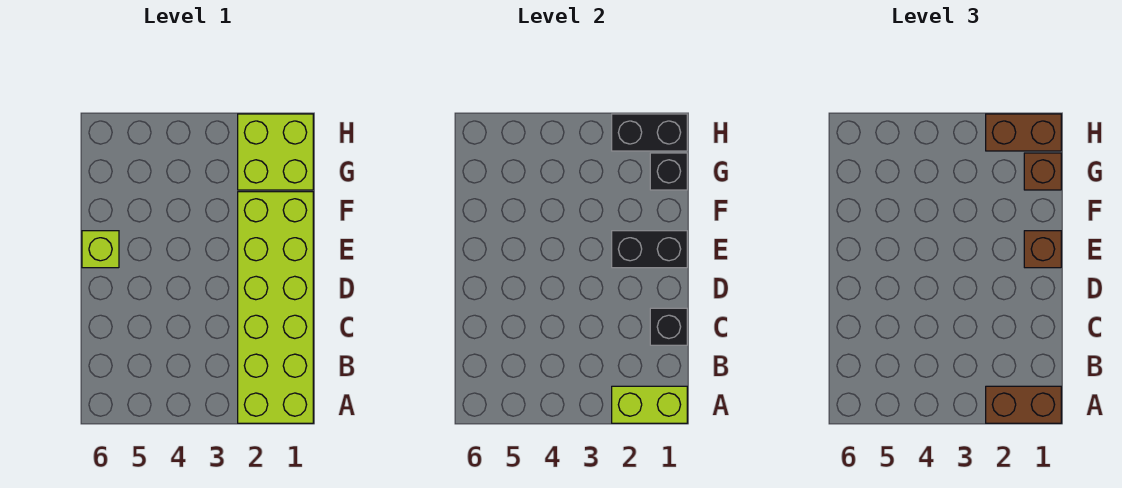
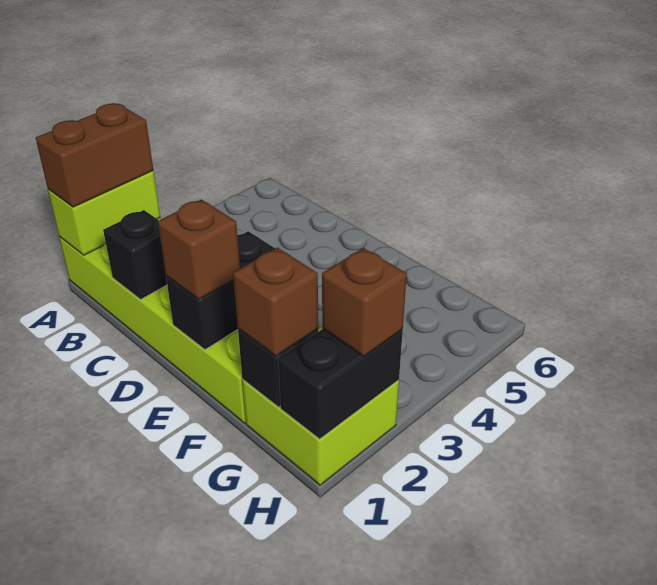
lime brick E6 level 1 -> none
brown brick H1:H2 level 3 -> brown brick H2 level 3

